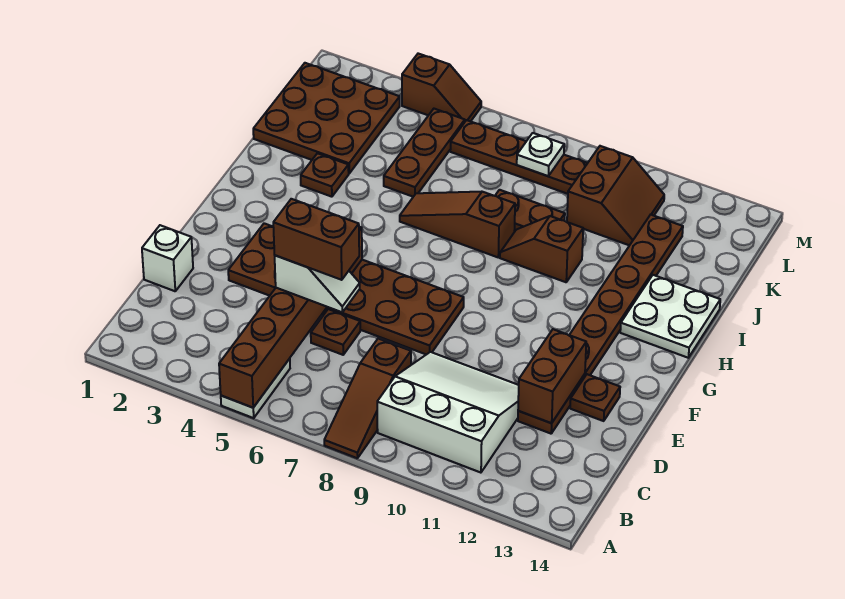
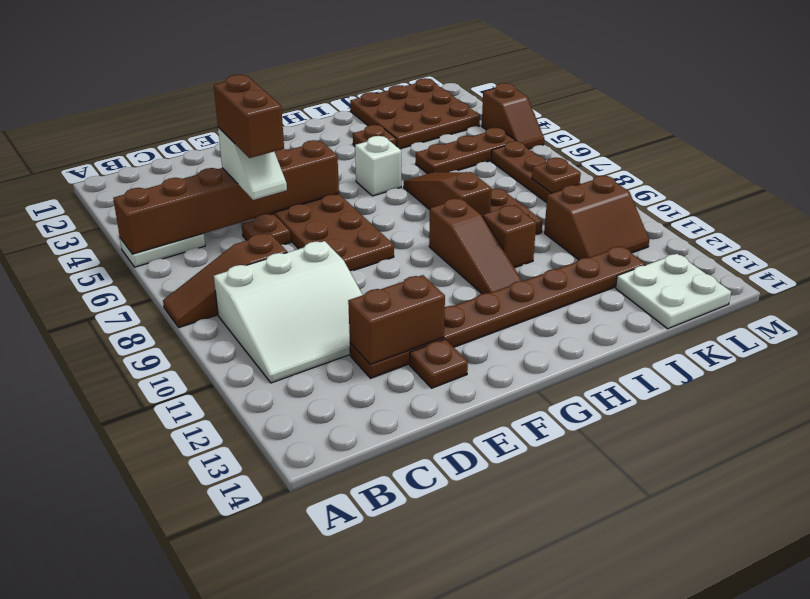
white slope B9:D11 level 1 top B -> white slope B9:D11 level 1 top 9
white brick D1 level 1 -> white brick H5 level 1
none -> brown slope H9:H11 level 1 top 9
white plate H13:I14 level 1 -> white plate K13:L14 level 1
white plate L8 level 2 -> brown plate L8 level 2

